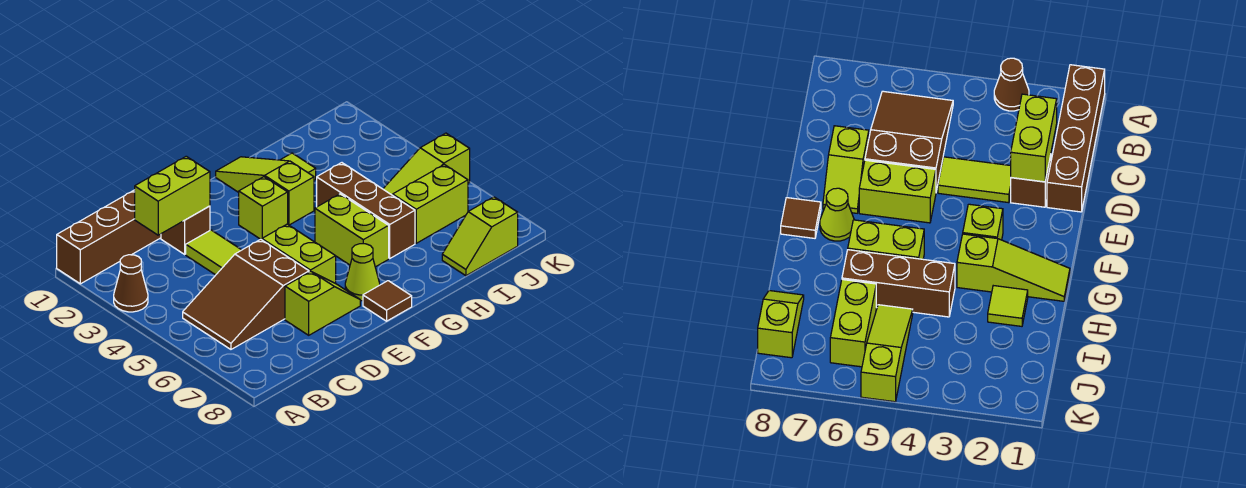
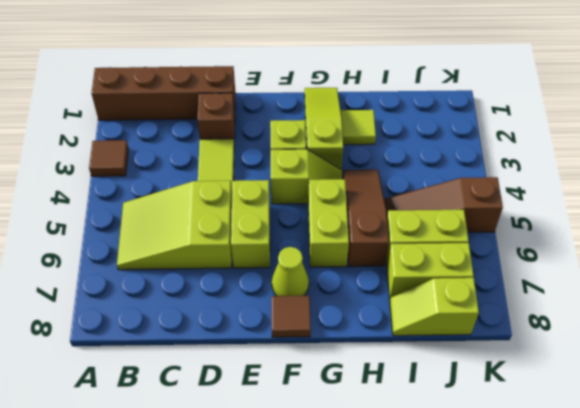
brown cone A3 level 1 -> brown tile A3 level 1
brown slope B5:D6 level 1 top D -> lime slope B5:D6 level 1 top D
lime brick C2:D2 level 2 -> lime brick I7:J7 level 1
lime slope D7:E7 level 1 top D -> lime slope F4:G4 level 1 top F
brown brick H4:H6 level 1 -> brown slope H4:H6 level 1 top 6
lime slope I5:K5 level 1 top K -> brown slope I5:K5 level 1 top K

